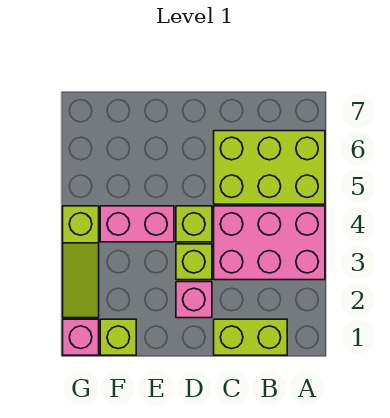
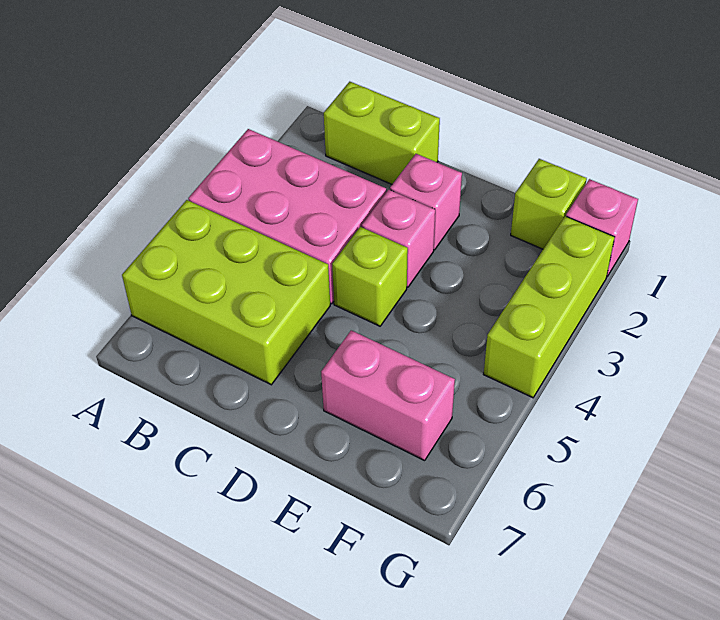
lime brick D3 level 1 -> pink brick D3 level 1
pink brick E4:F4 level 1 -> pink brick E6:F6 level 1
lime slope G2:G4 level 1 top 4 -> lime brick G2:G4 level 1

